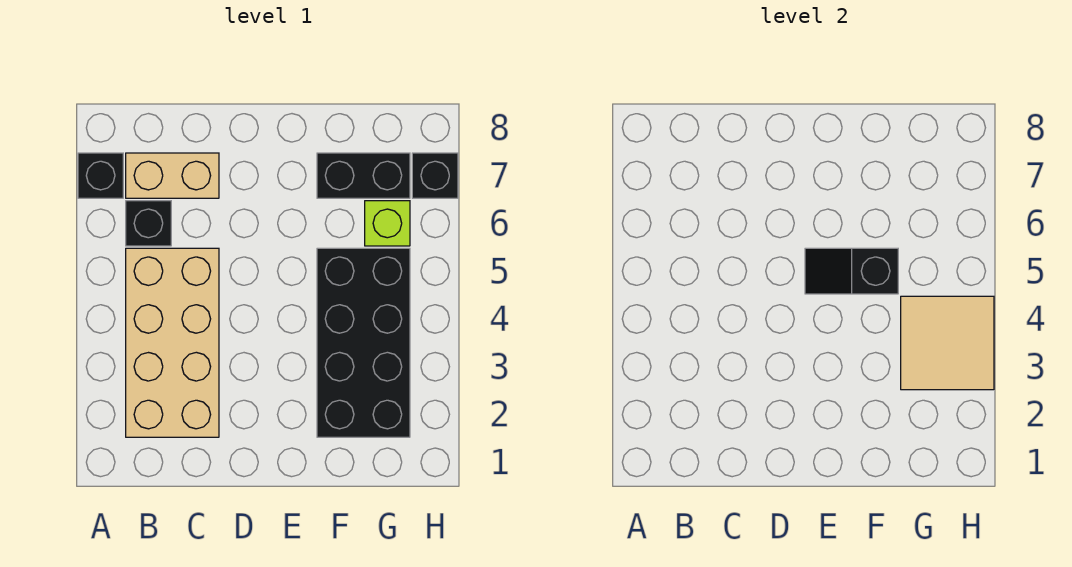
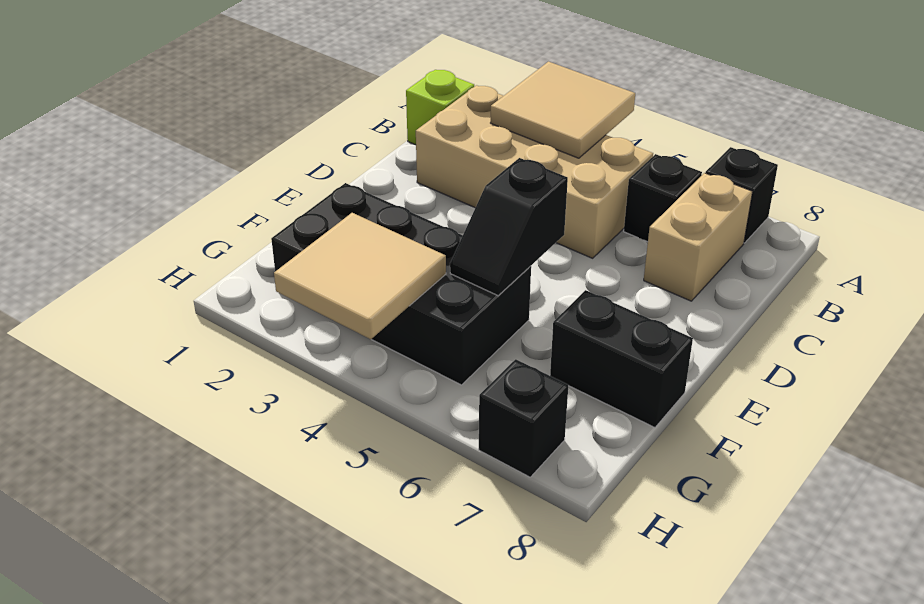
none -> tan tile A3:B4 level 2
black slope E5:F5 level 2 top F -> black slope E5:F5 level 2 top E
black brick F7:G7 level 1 -> black brick F7:F8 level 1
lime brick G6 level 1 -> lime brick B1 level 1

